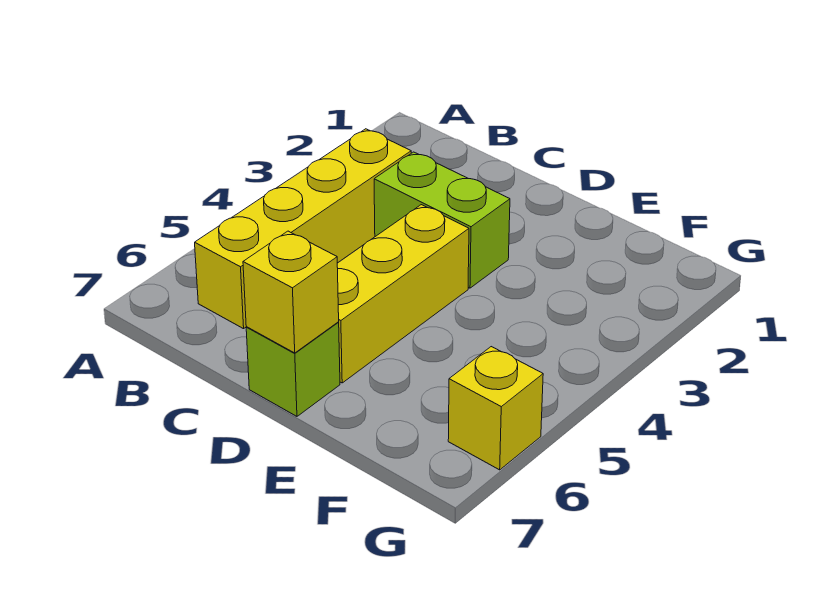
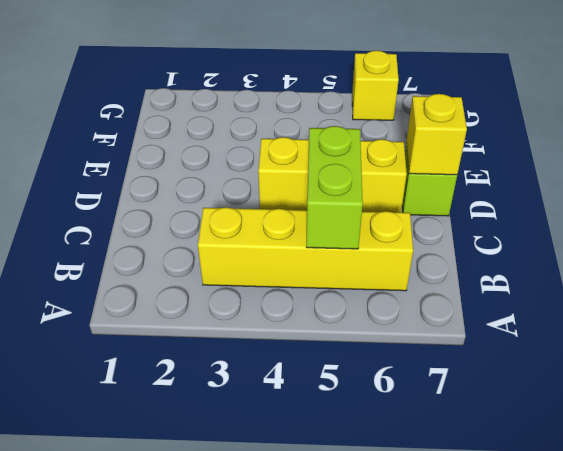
lime brick C3:D3 level 1 -> lime brick B5:C5 level 2

